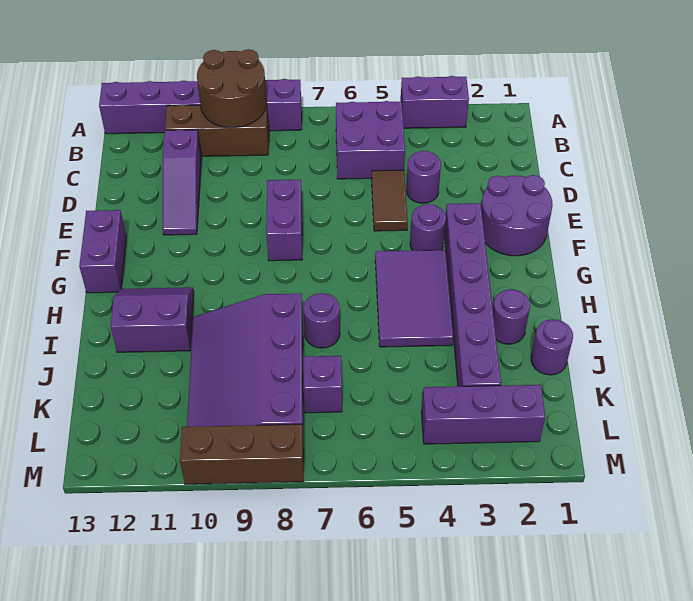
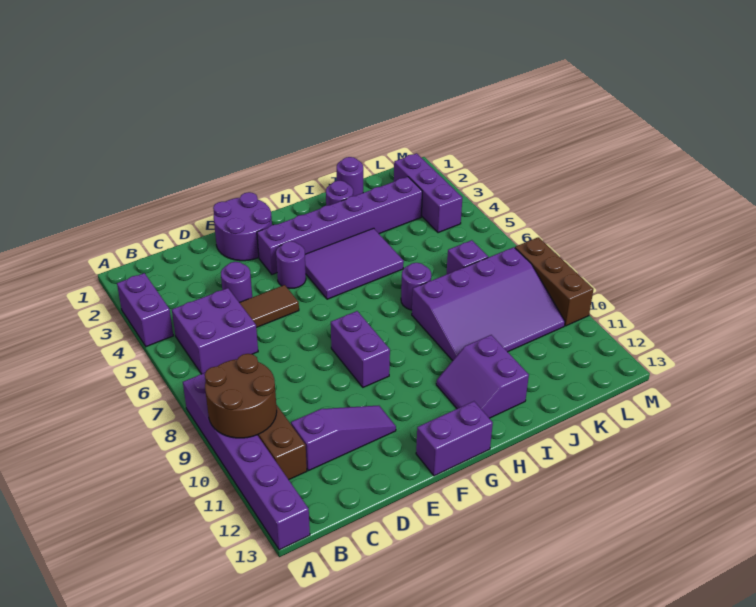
purple brick E8:F8 level 1 -> purple brick F8:F9 level 1

